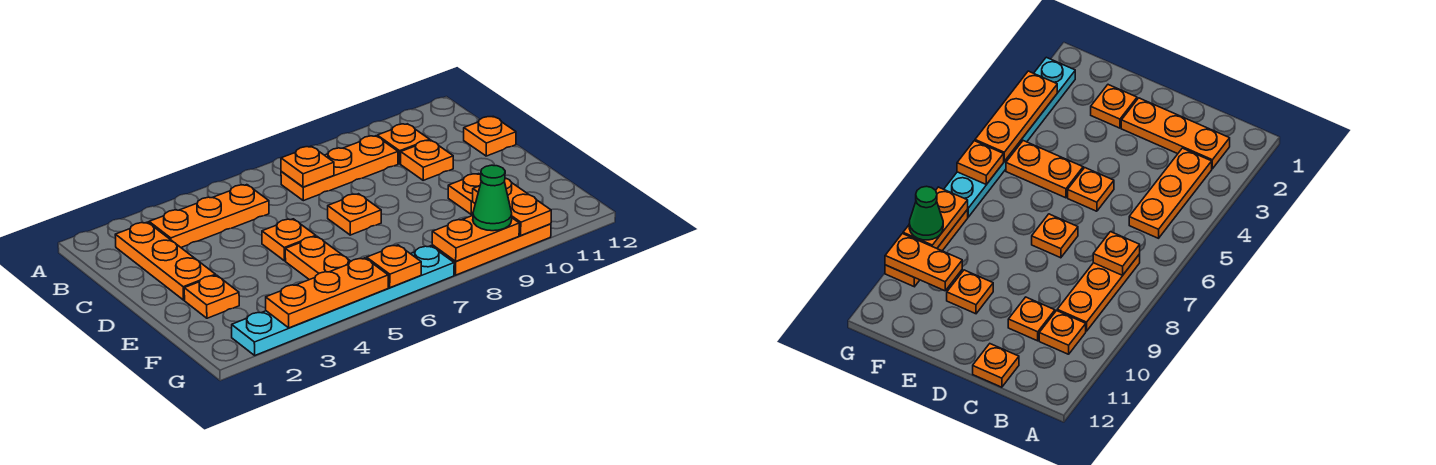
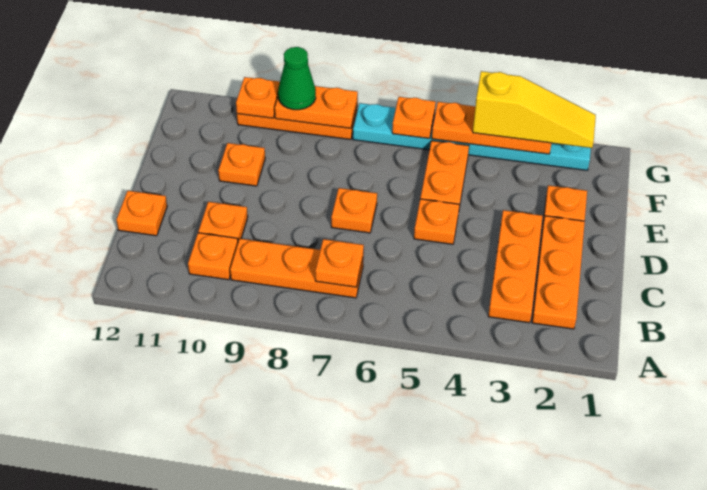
orange plate B3:B5 level 1 -> orange plate B3:D3 level 1
orange plate F10:G10 level 2 -> orange plate G10 level 2
none -> yellow slope G2:G4 level 3 top 4

